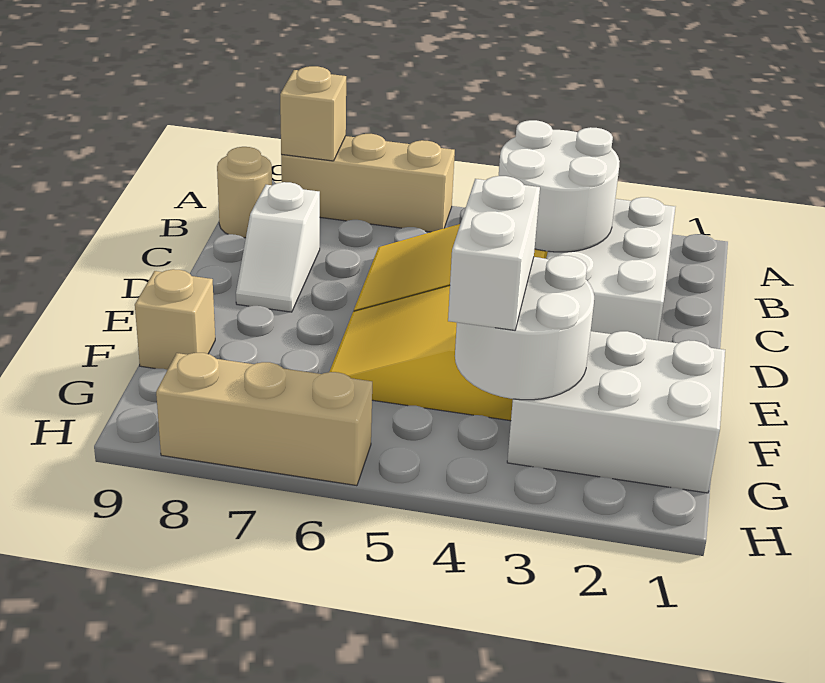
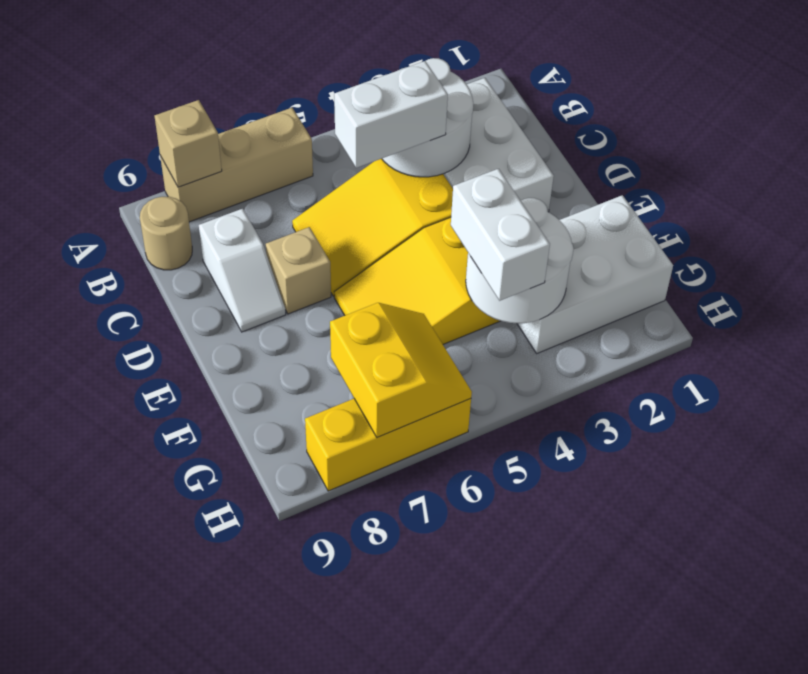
none -> white brick C4:C5 level 3
tan brick F9 level 1 -> tan brick D7 level 1
none -> yellow slope G6:H7 level 2 top 7
tan brick H6:H8 level 1 -> yellow brick H6:H8 level 1

